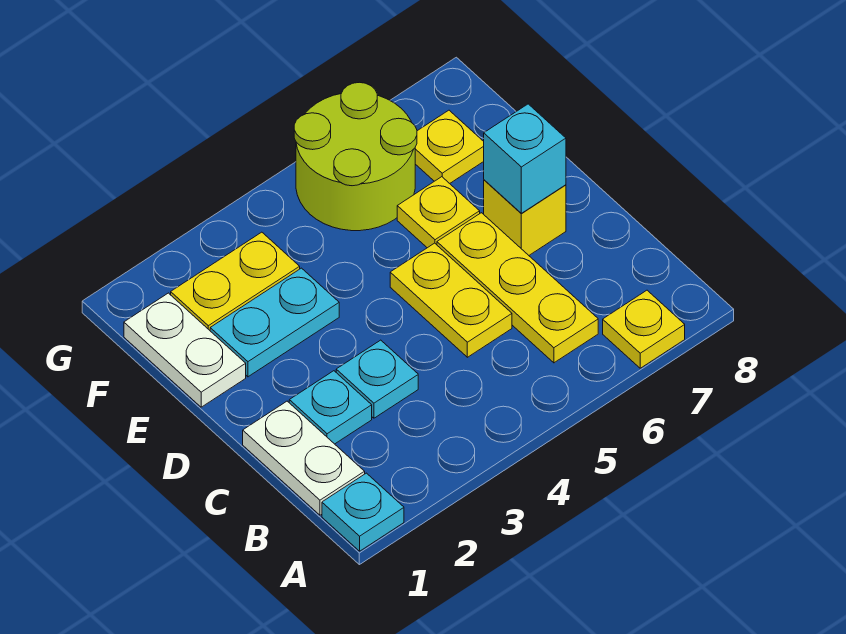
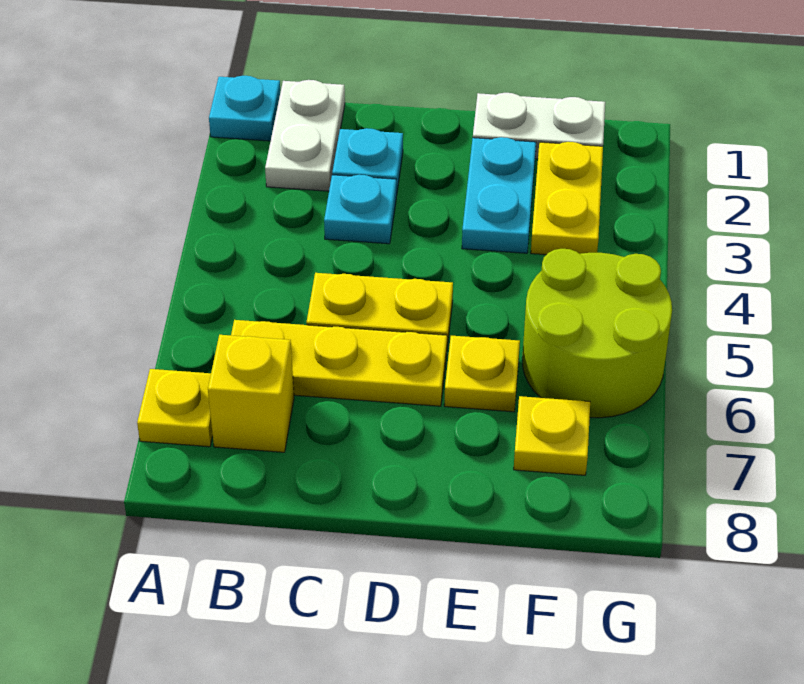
white plate B1:C1 level 1 -> white plate B1:B2 level 1
yellow brick D7 level 1 -> yellow brick B7 level 1
cyan brick D7 level 2 -> none

